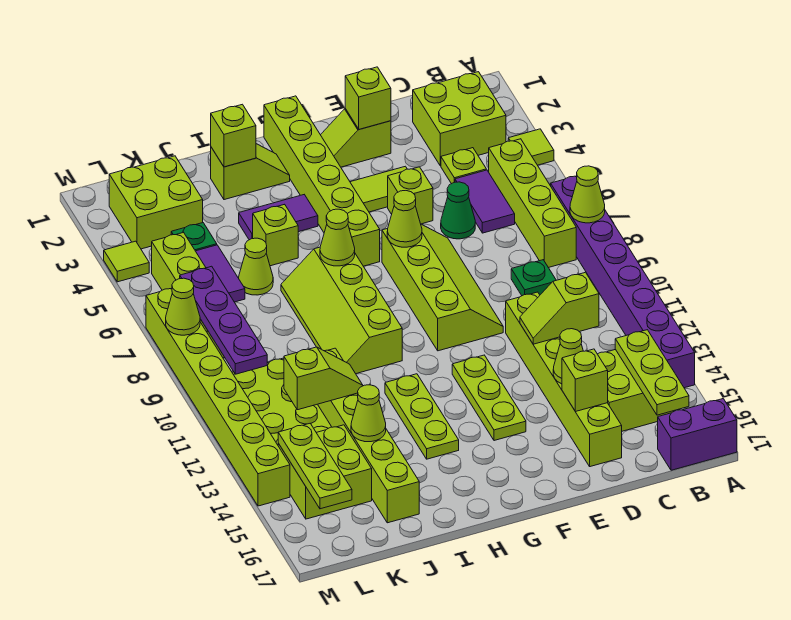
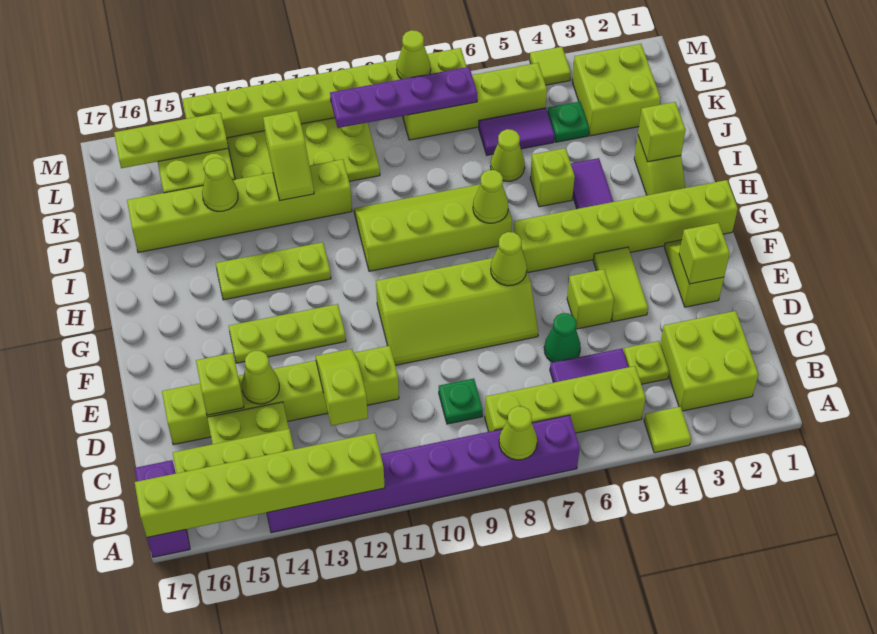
none -> lime brick A12:A17 level 2

